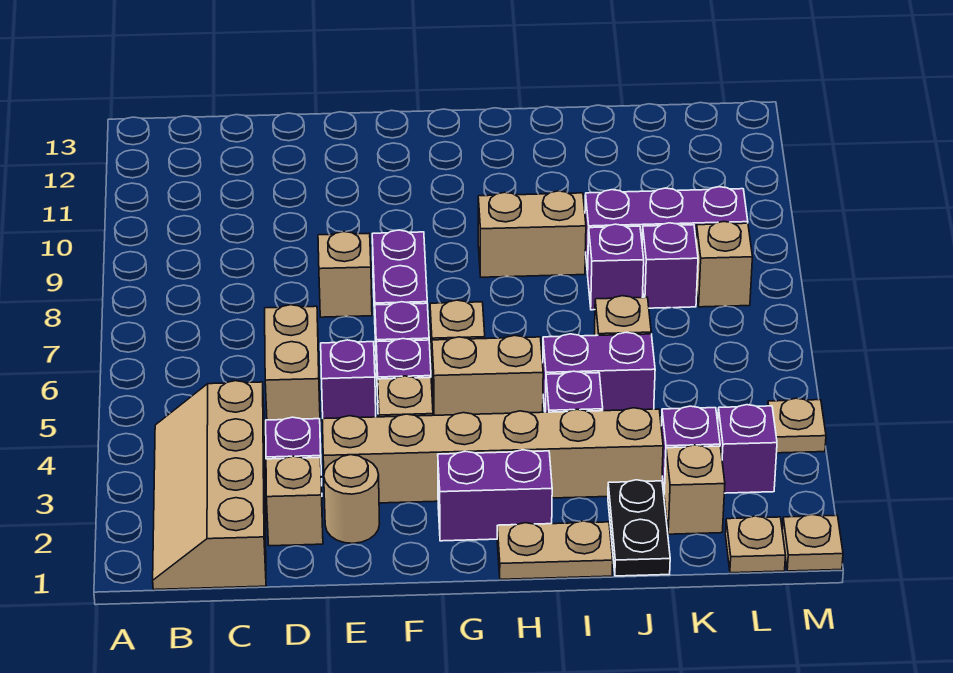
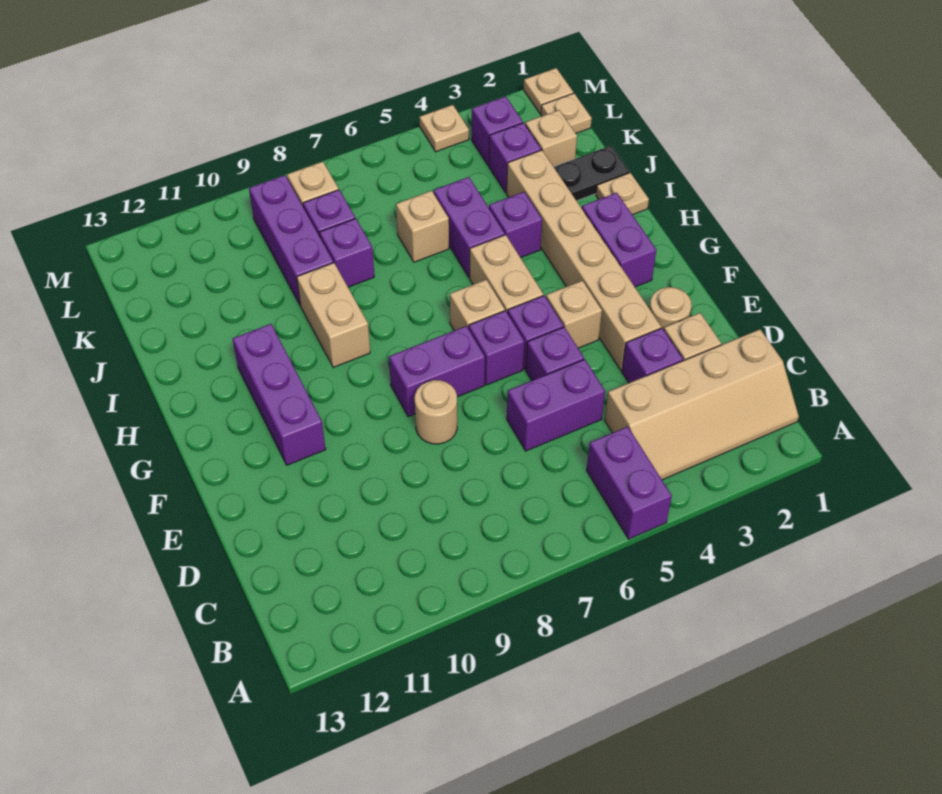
none -> purple brick A5:B5 level 1
tan brick D5:D6 level 1 -> purple brick D5:D6 level 1
tan brick E8 level 1 -> tan round brick E8 level 1
none -> purple brick F11:H11 level 1
tan plate H1:I1 level 1 -> tan plate I1 level 1

